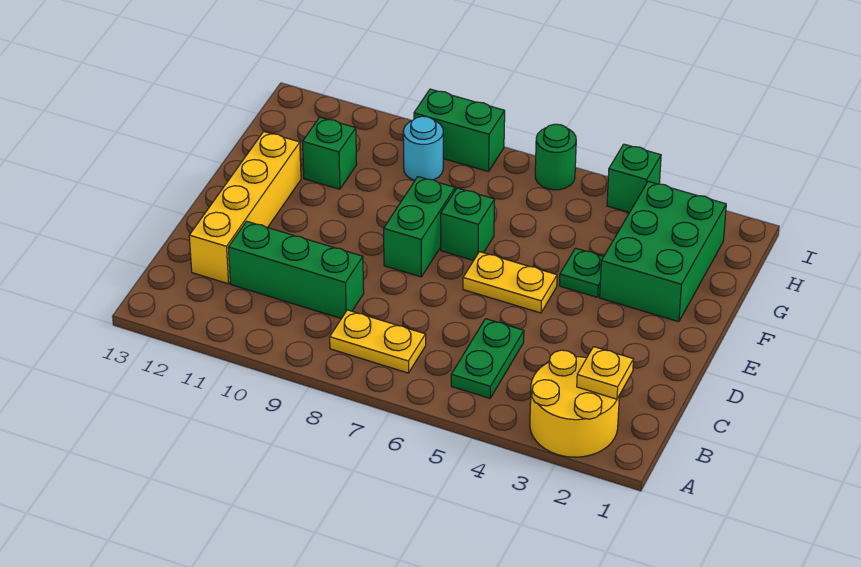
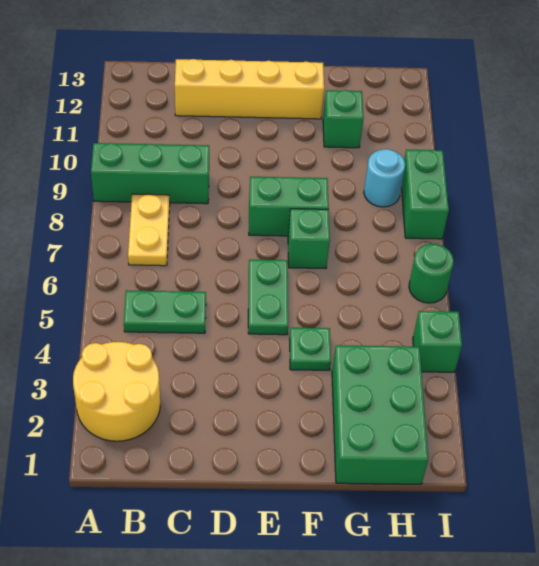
yellow plate B2 level 2 -> none
green brick C9:C11 level 1 -> green brick A9:C9 level 1
yellow plate E5:E6 level 1 -> green plate E5:E6 level 1
green brick F2:H3 level 1 -> green brick G1:H3 level 1

